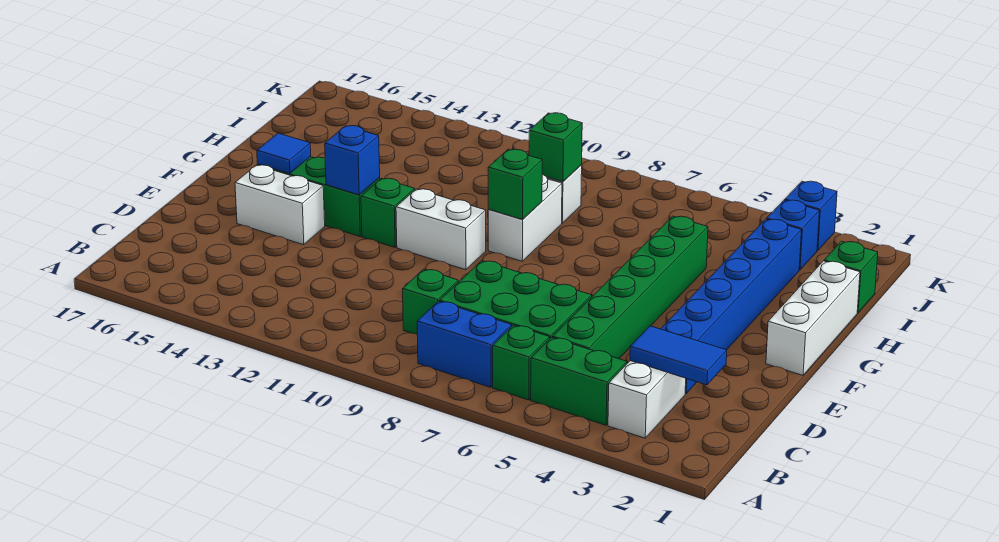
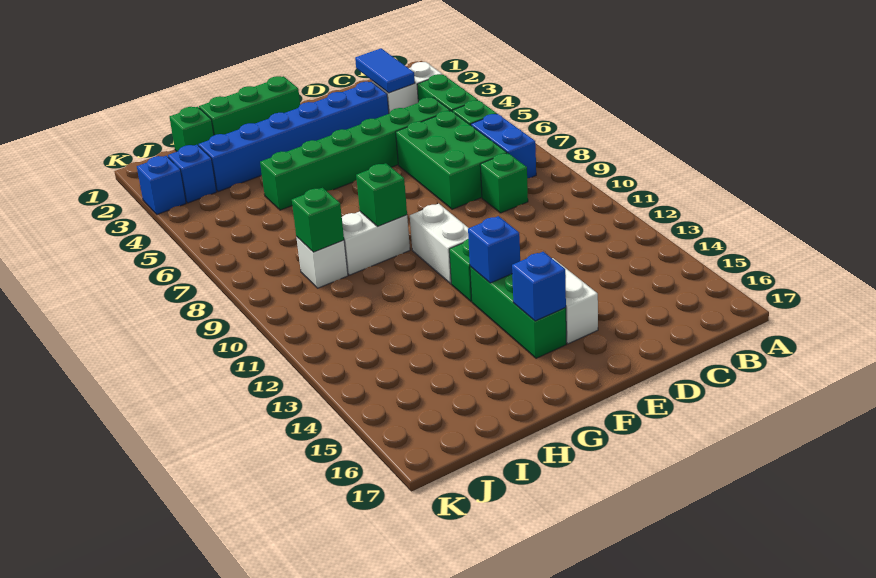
white brick F1:H1 level 1 -> green brick F1:H1 level 1
blue tile F15 level 2 -> blue brick F15 level 2

